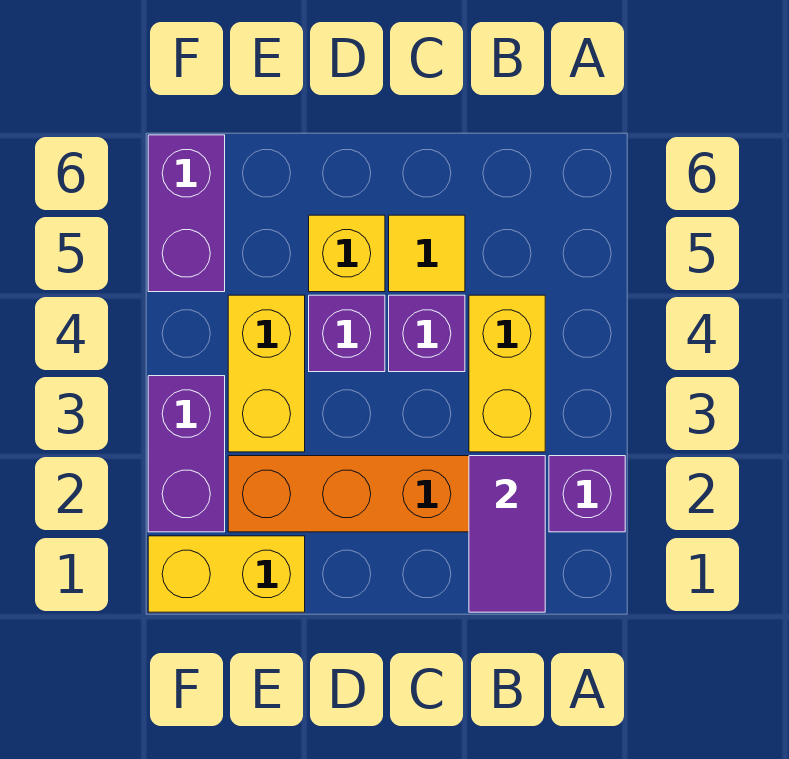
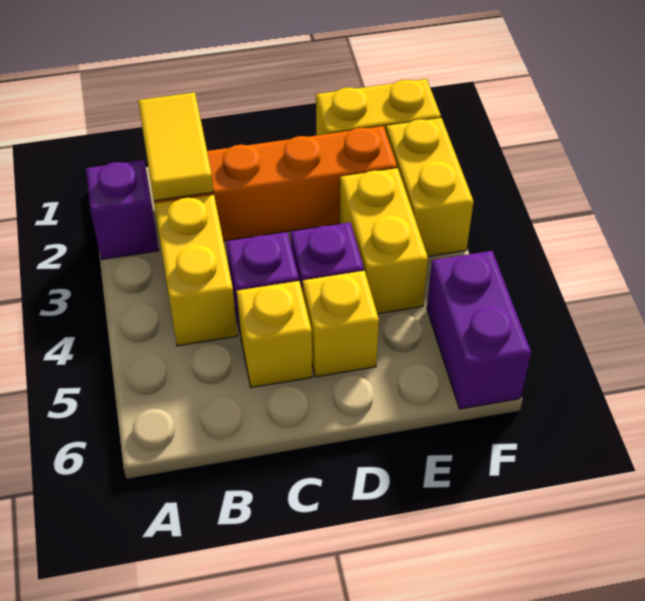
purple tile B1:B2 level 2 -> yellow tile B1:B2 level 2
yellow tile C5 level 1 -> yellow brick C5 level 1
purple brick F2:F3 level 1 -> yellow brick F2:F3 level 1

